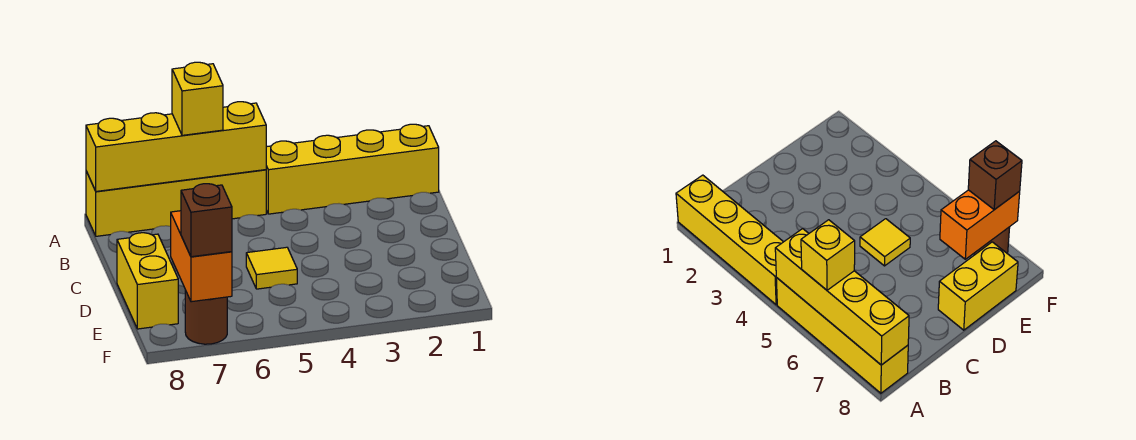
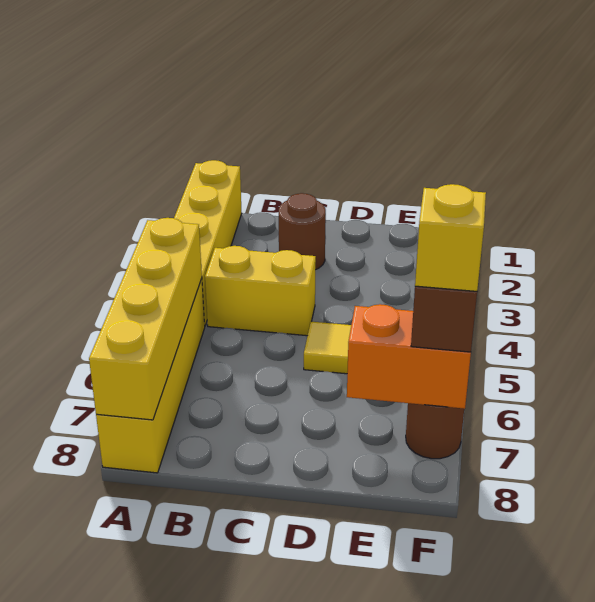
yellow brick A6 level 3 -> yellow brick F7 level 4
none -> brown round brick C2 level 1
yellow brick D8:E8 level 1 -> yellow brick B4:C4 level 1

